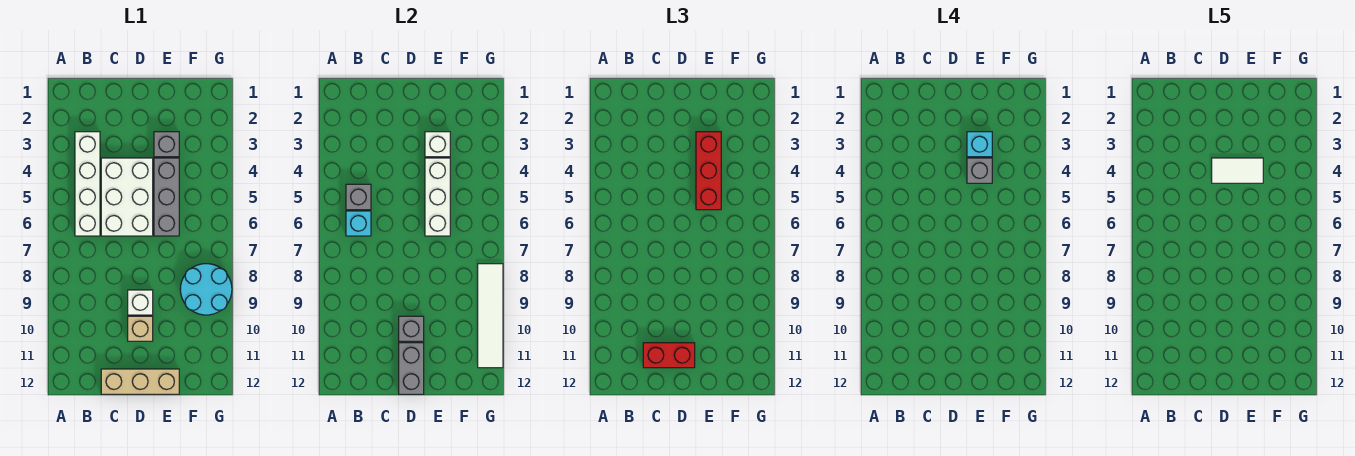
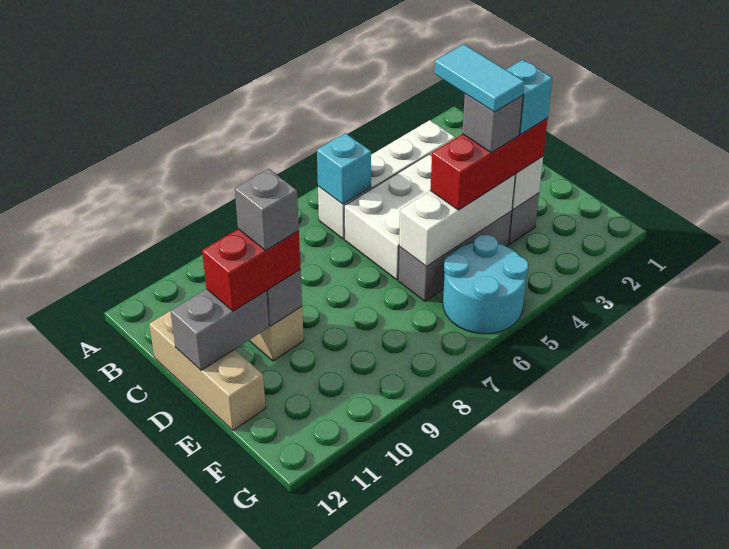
grey brick B5 level 2 -> grey brick D10 level 4
red brick C11:D11 level 3 -> red brick D10:D11 level 3
white tile D4:E4 level 5 -> cyan tile D4:E4 level 5
white brick D9 level 1 -> none
cyan round brick F8:G9 level 1 -> cyan round brick F5:G6 level 1
white tile G8:G11 level 2 -> none

